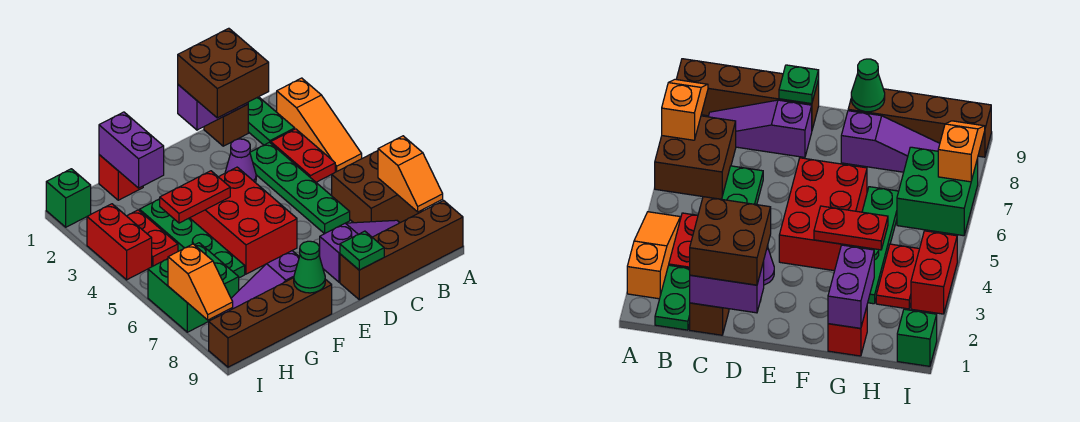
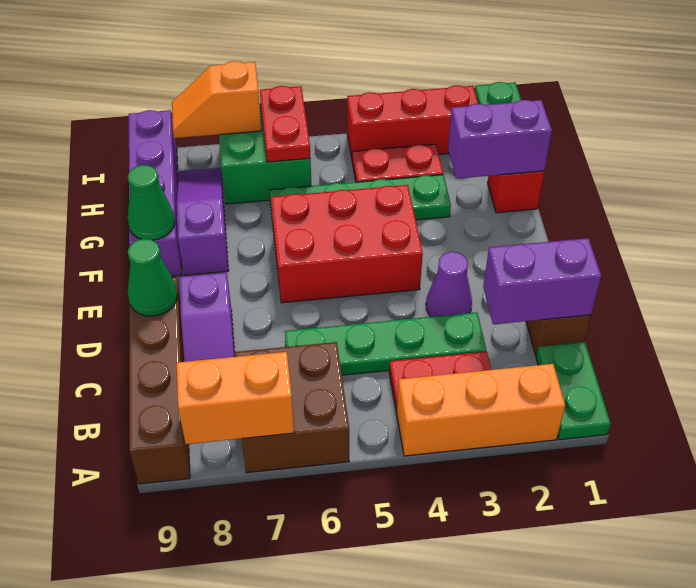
orange slope A2:A4 level 1 top 2 -> orange brick A2:A4 level 1
orange slope A7:A8 level 2 top 7 -> orange brick A7:A8 level 2
green plate B1:B2 level 1 -> green plate A1:B1 level 1
purple brick C1:D1 level 2 -> purple brick C1:C2 level 2
brown brick C1:D2 level 3 -> none
green plate D9 level 2 -> green cone D9 level 2
red plate F4:G4 level 2 -> red plate H6:I6 level 2
brown brick F9:I9 level 1 -> purple brick F9:I9 level 1
red brick I3:I4 level 1 -> red brick I2:I4 level 1

